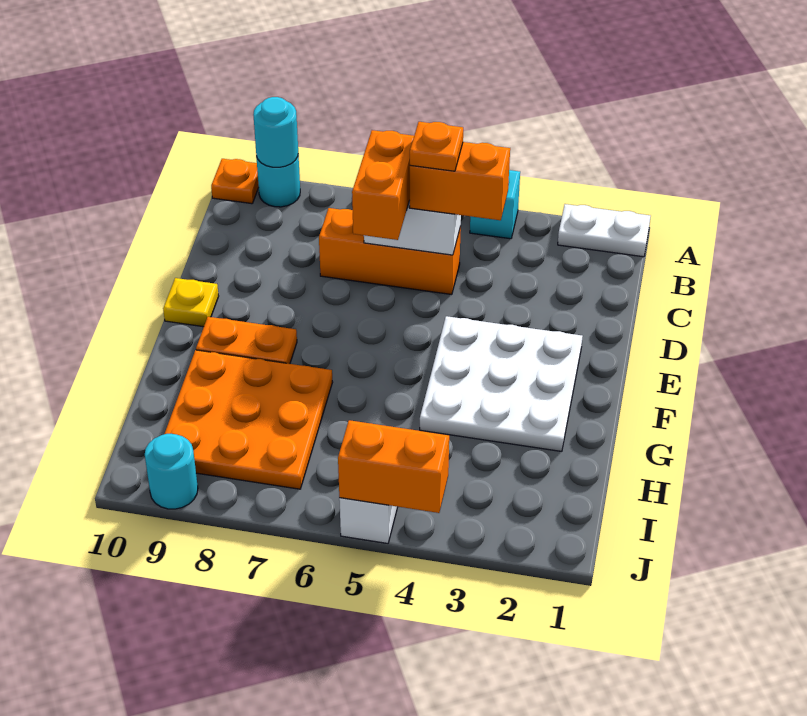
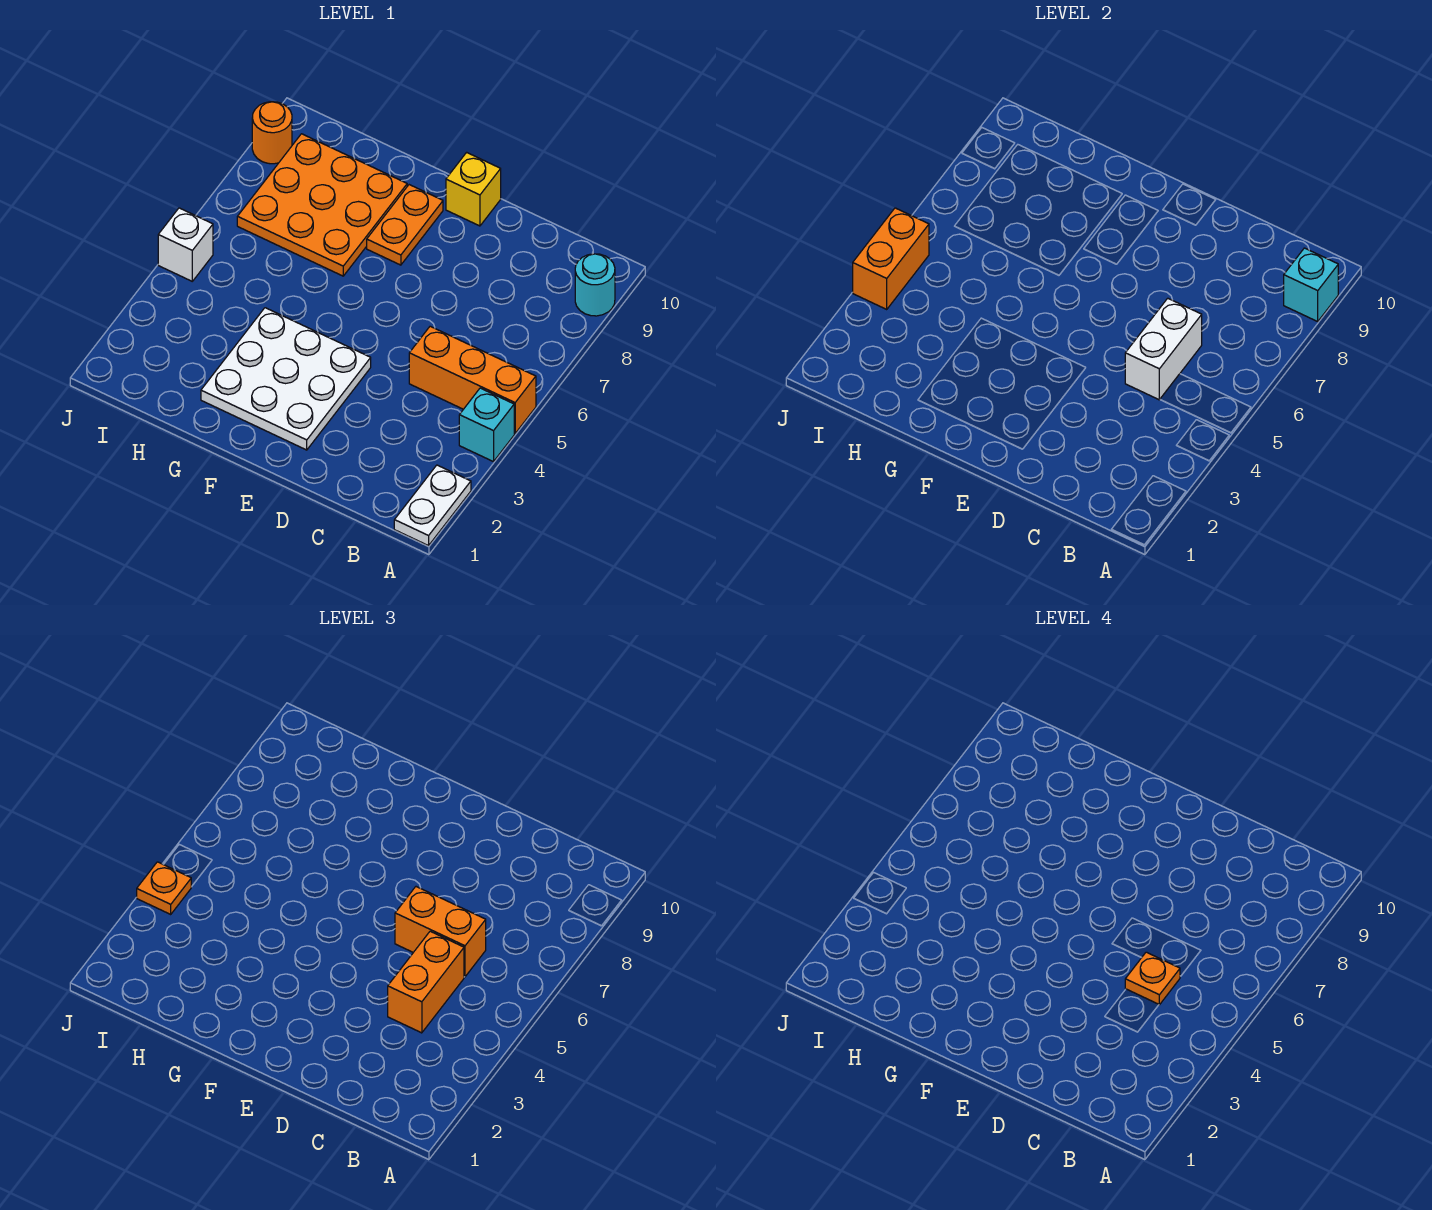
cyan round brick A9 level 2 -> cyan brick A9 level 2
orange plate A10 level 1 -> orange plate J4 level 3
orange brick C5:C7 level 1 -> orange brick A5:C5 level 1
yellow plate E10 level 1 -> yellow brick E10 level 1
cyan round brick J9 level 1 -> orange round brick J9 level 1

